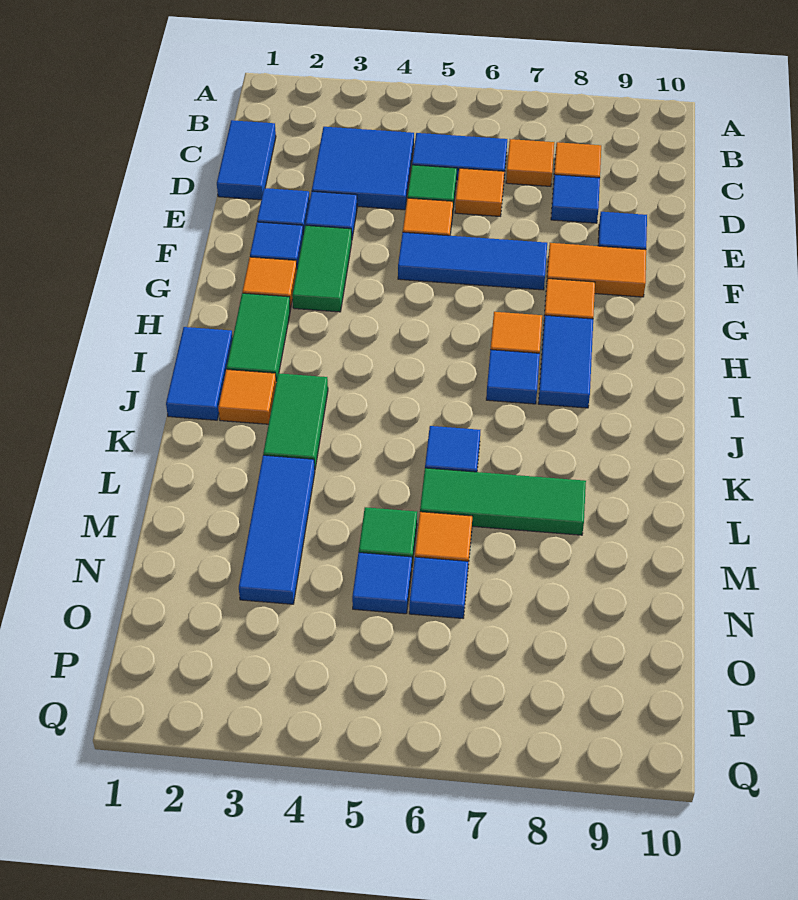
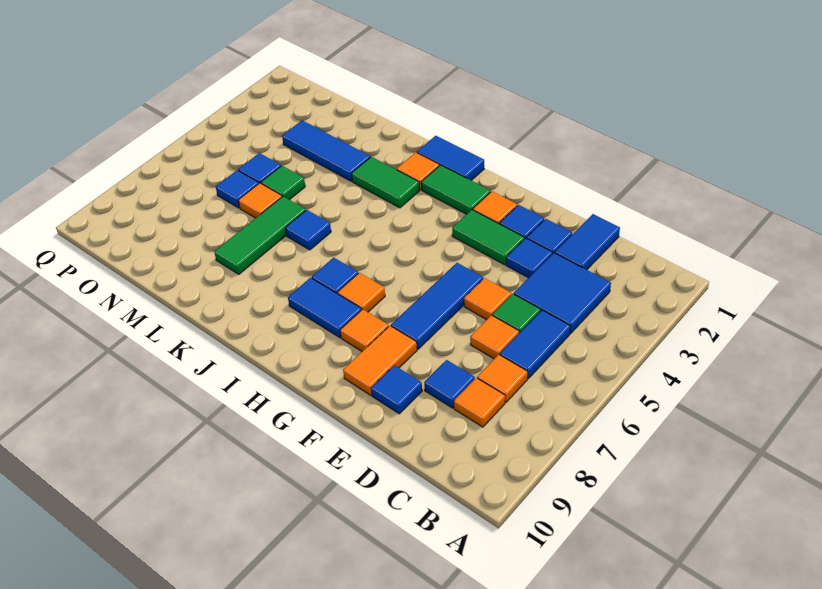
blue tile C1:D1 level 1 -> blue tile D1:D2 level 1

